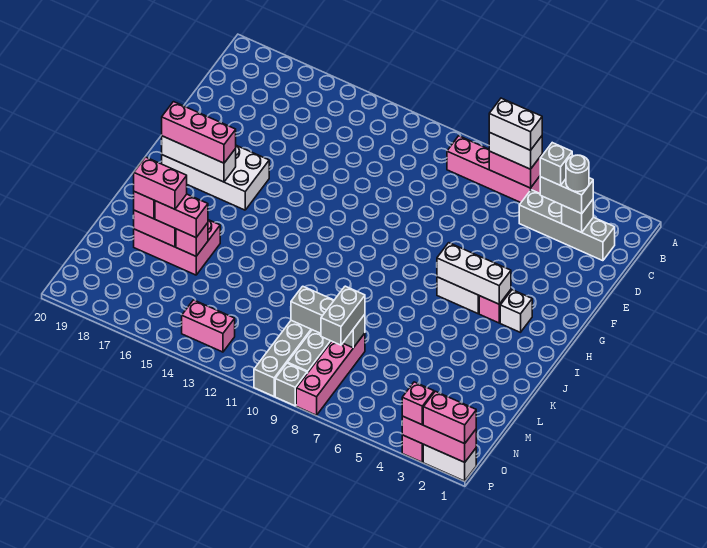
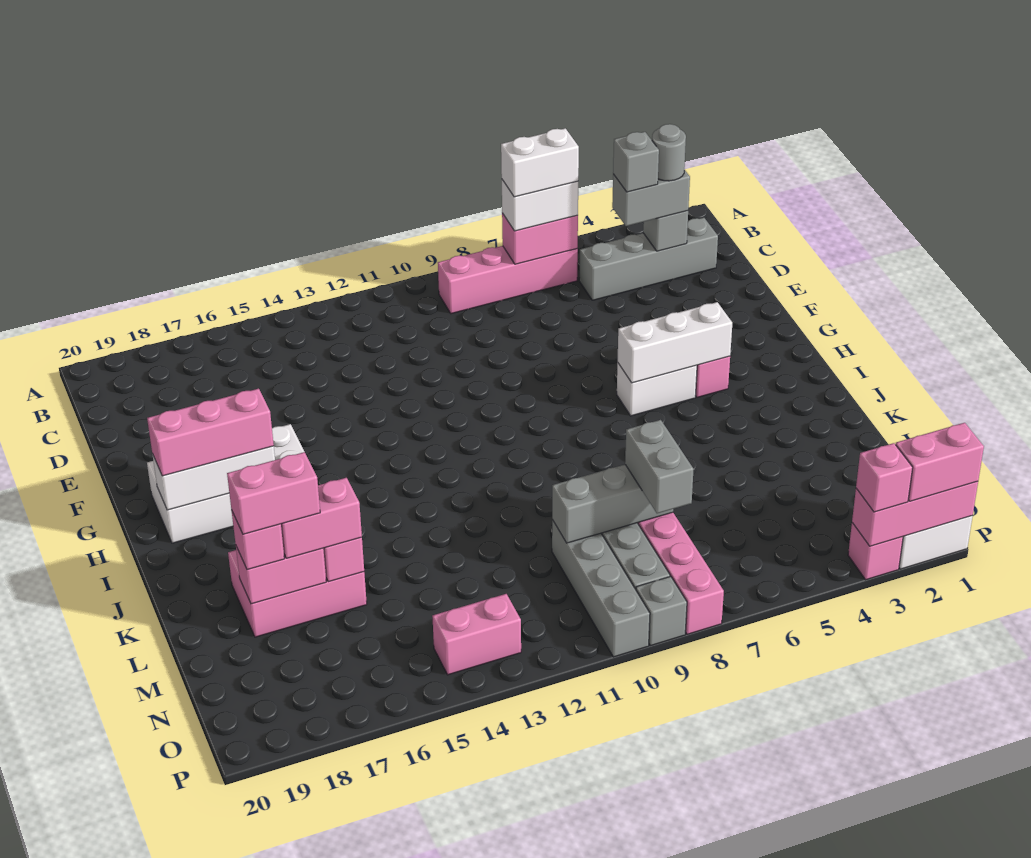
white brick H3 level 1 -> none

